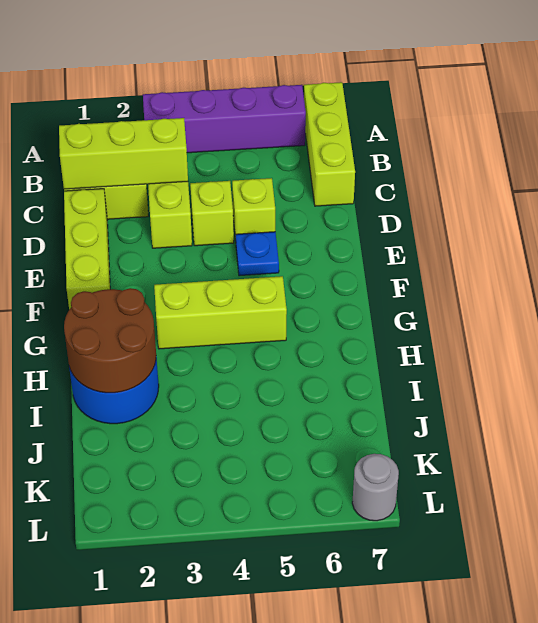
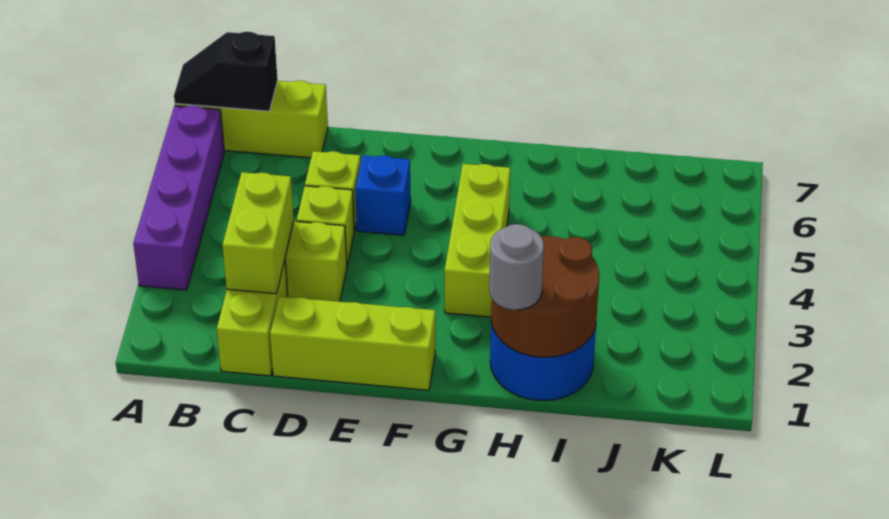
none -> black slope A7:B7 level 2 top B
lime brick C1:C3 level 2 -> lime brick C2:C3 level 2
blue plate E5 level 1 -> blue brick E5 level 1
grey round brick L7 level 1 -> grey round brick H1 level 3

